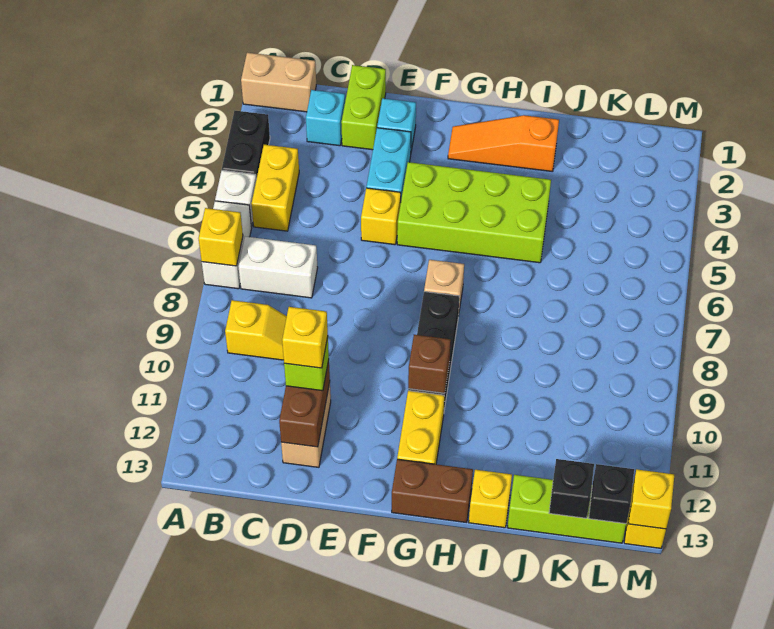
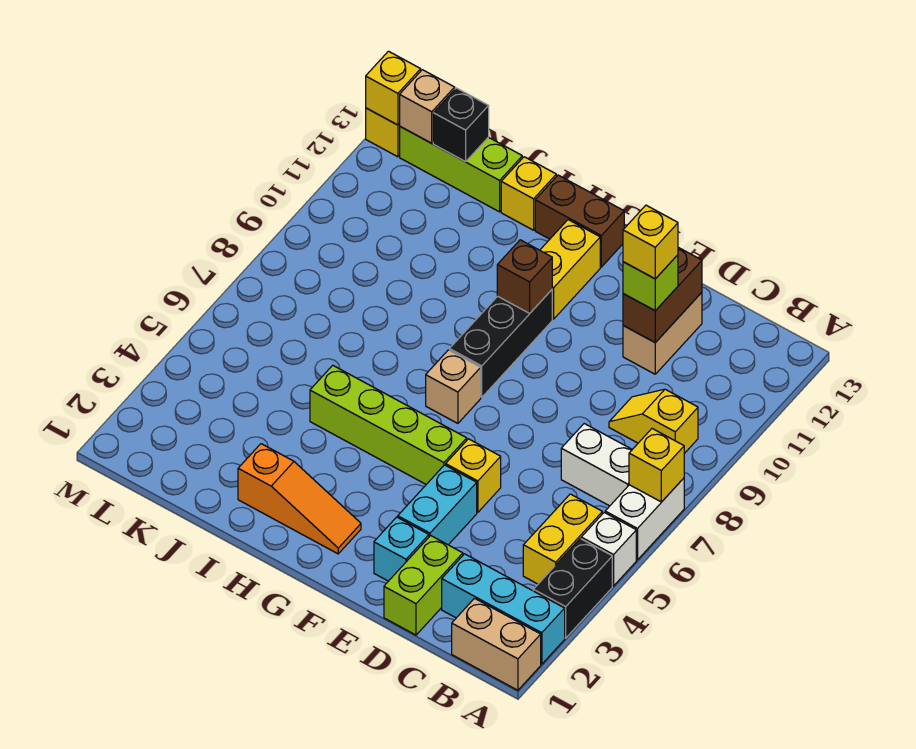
cyan brick C2 level 1 -> cyan brick A2:C2 level 1
lime brick F4:I5 level 1 -> lime brick F5:I5 level 1
black brick L13 level 2 -> tan brick L13 level 2

